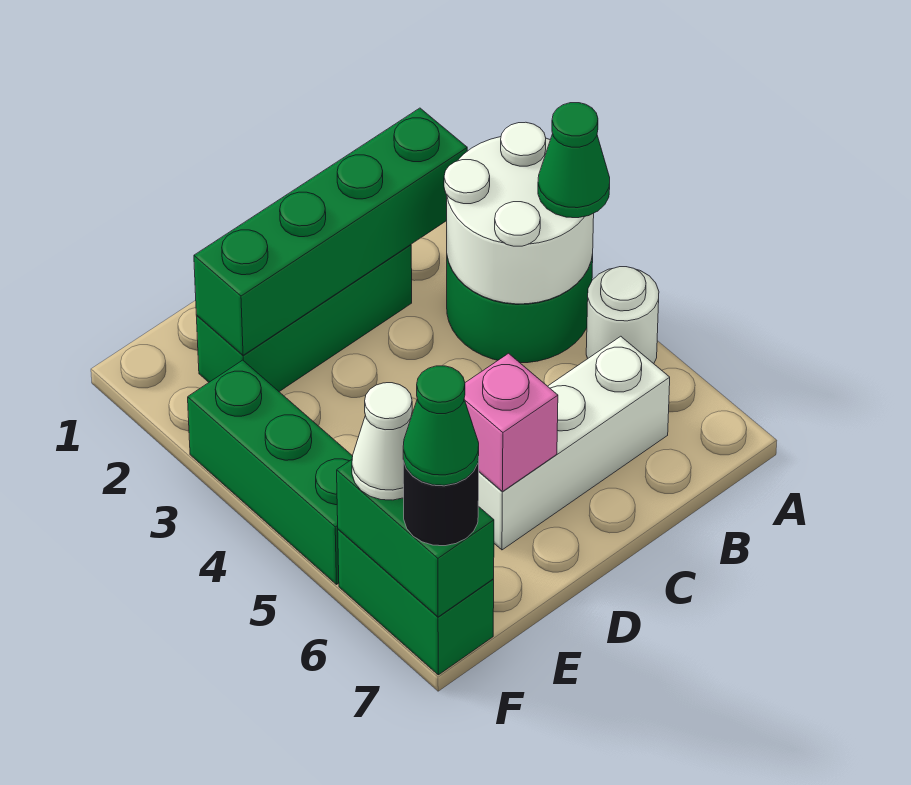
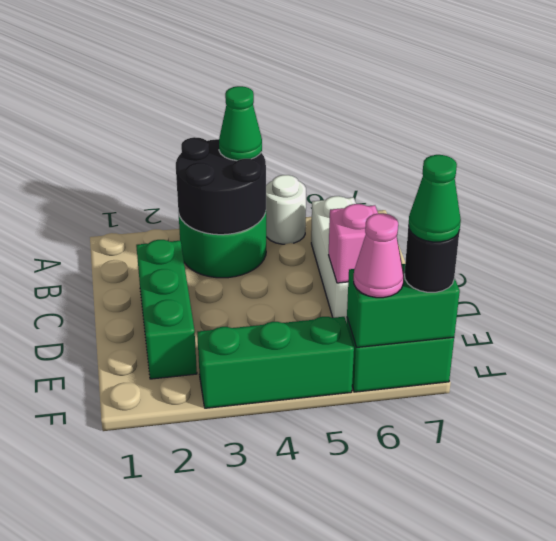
white round brick A3:B4 level 2 -> black round brick A3:B4 level 2
green brick B2:E2 level 2 -> none
white cone F6 level 3 -> pink cone F6 level 3

